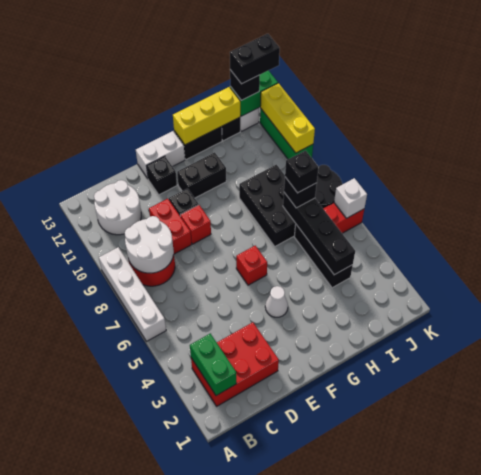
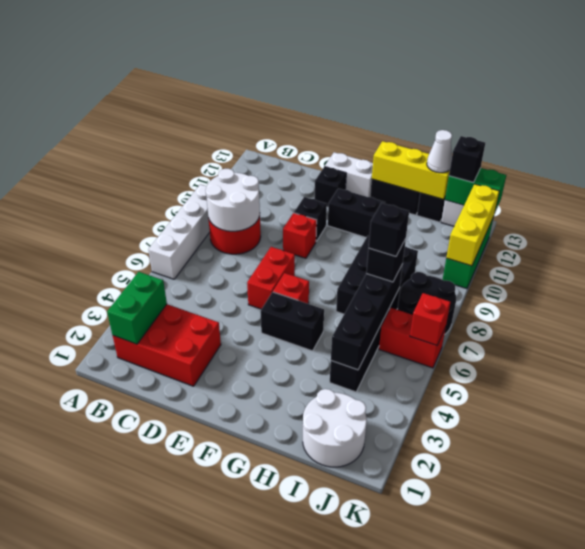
white round brick B11:C12 level 1 -> white round brick I1:J2 level 1
red brick D9:D10 level 1 -> red brick E6:E7 level 1
white cone F4 level 1 -> white cone I13 level 3
black brick J13:K13 level 4 -> black brick F5:G5 level 1
white brick K6 level 2 -> red brick K6 level 2

